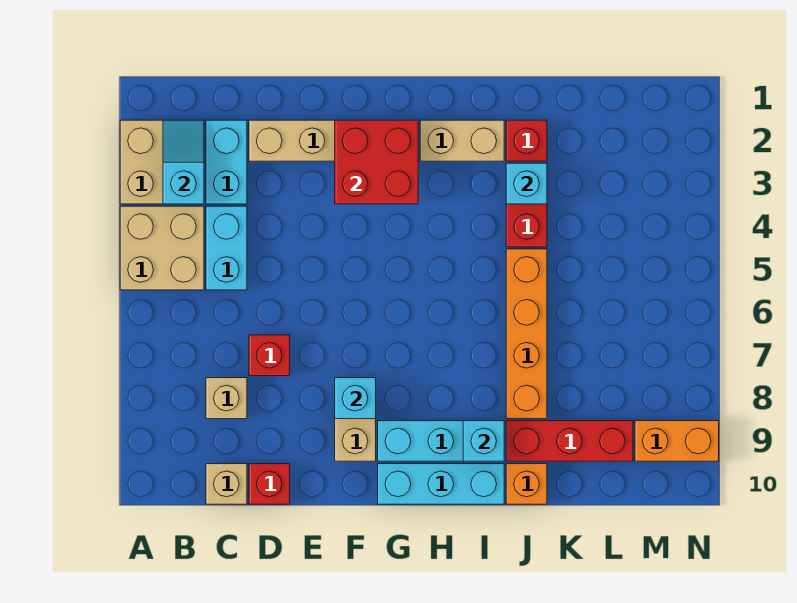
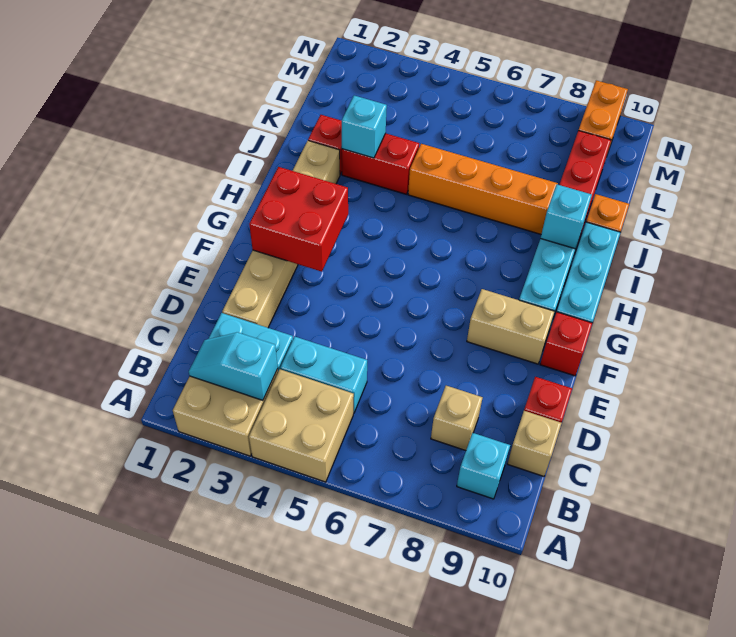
red brick D7 level 1 -> red brick F10 level 1
cyan brick F8 level 2 -> cyan brick B9 level 1

